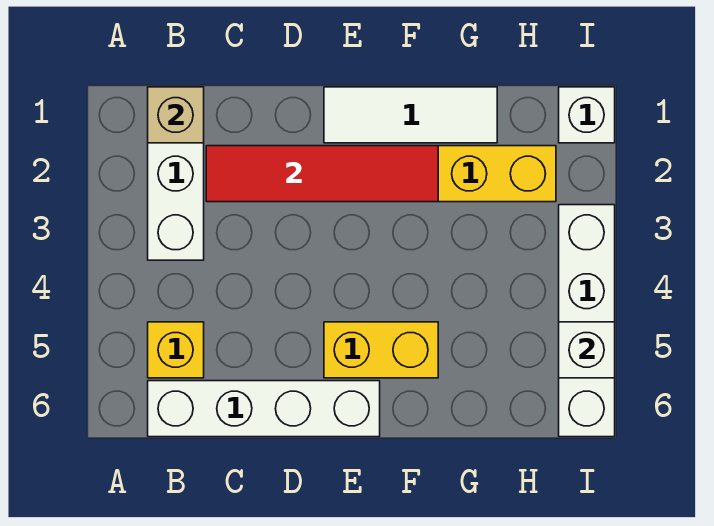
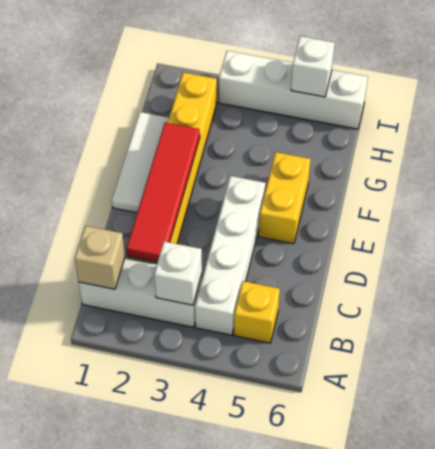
white brick B6:E6 level 1 -> white brick B4:E4 level 1
white brick I1 level 1 -> white brick B3 level 2

